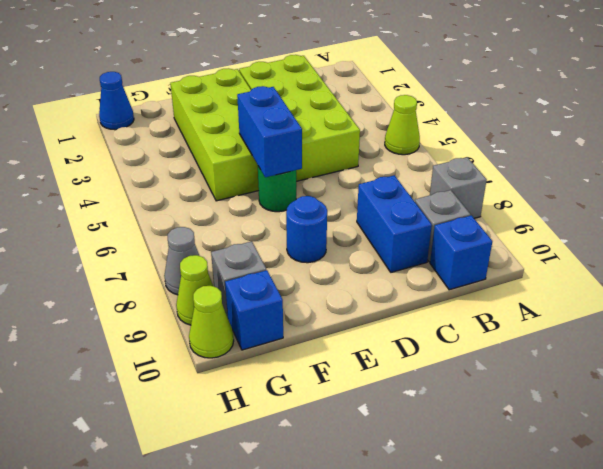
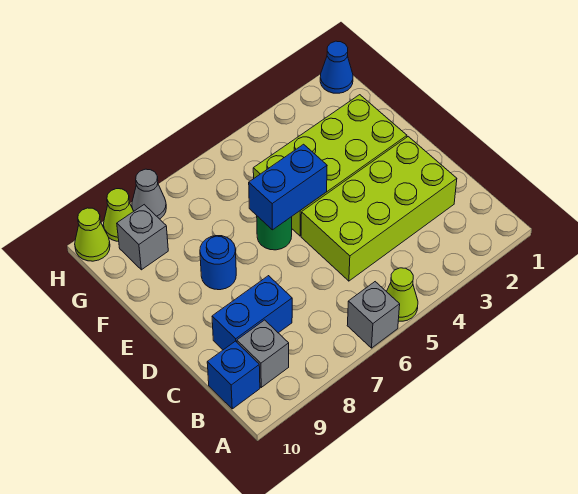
grey brick A8 level 1 -> grey brick A6 level 1
blue brick G10 level 1 -> none

